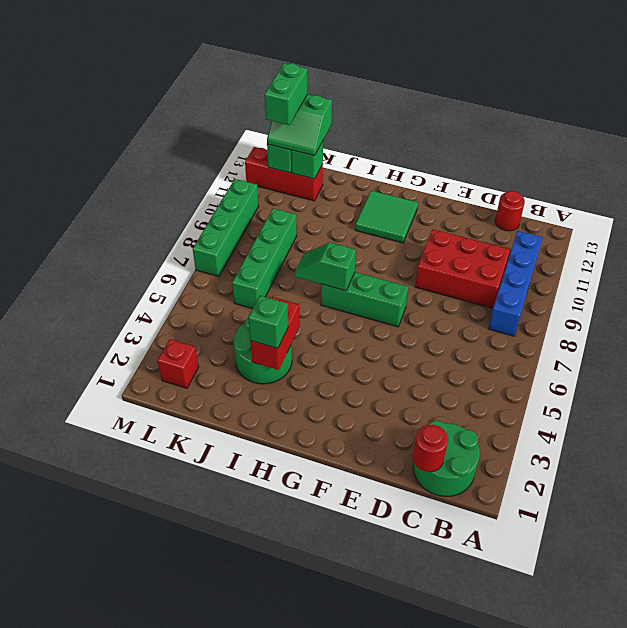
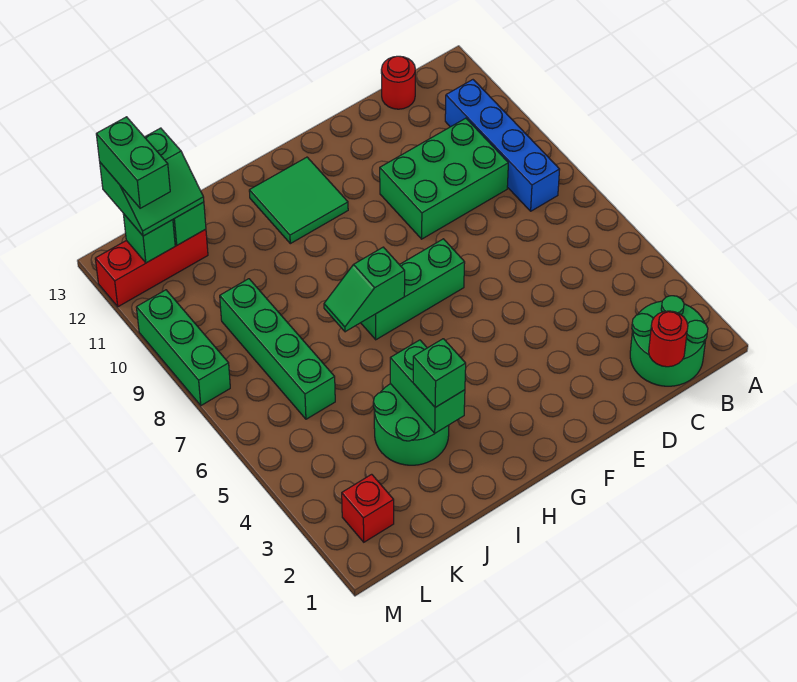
red brick C9:E10 level 1 -> green brick C9:E10 level 1
red brick I3:I4 level 2 -> green brick I3:I4 level 2
green brick M7:M10 level 1 -> green brick M8:M10 level 1

